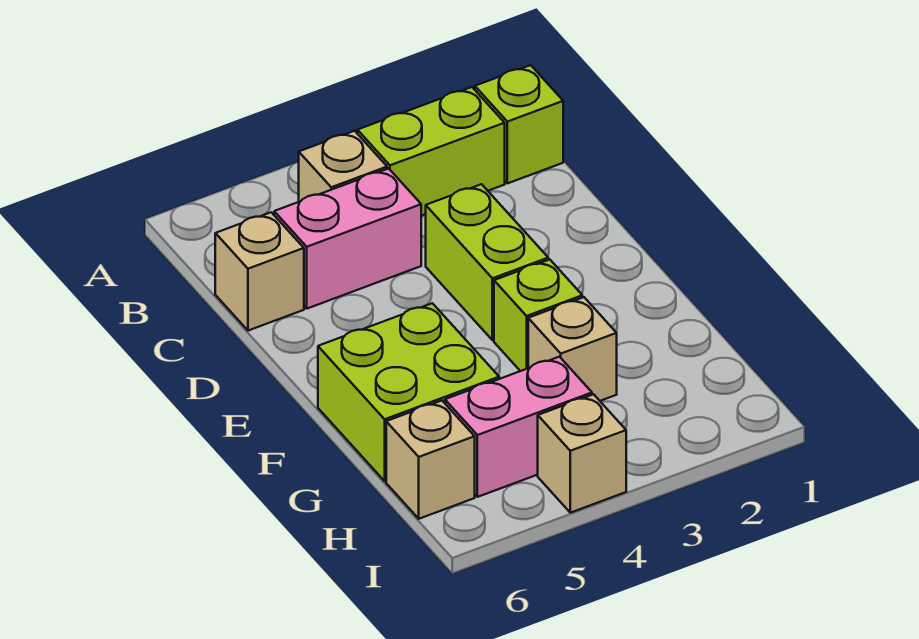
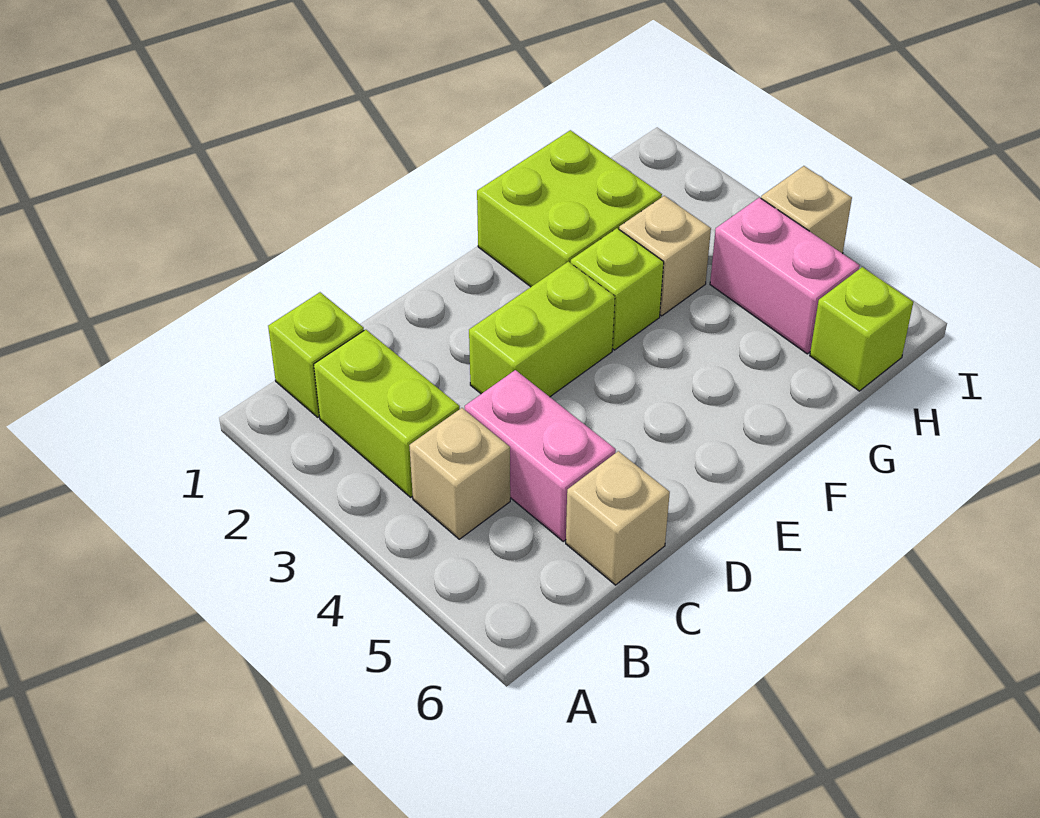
lime brick F5:G6 level 1 -> lime brick F1:G2 level 1
tan brick H6 level 1 -> lime brick H6 level 1

